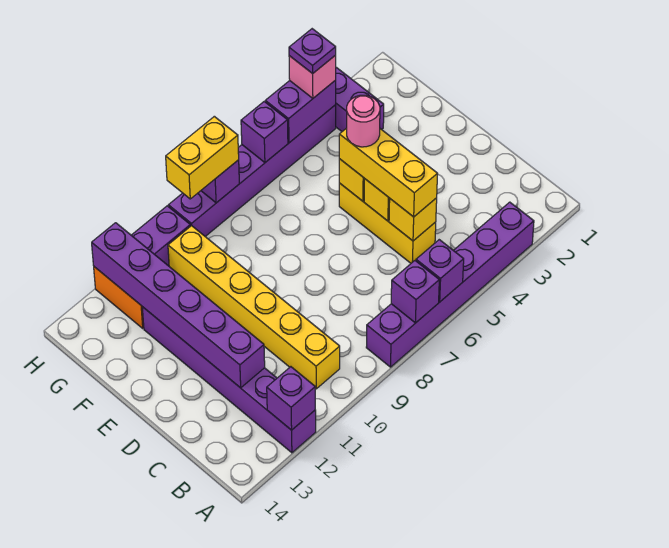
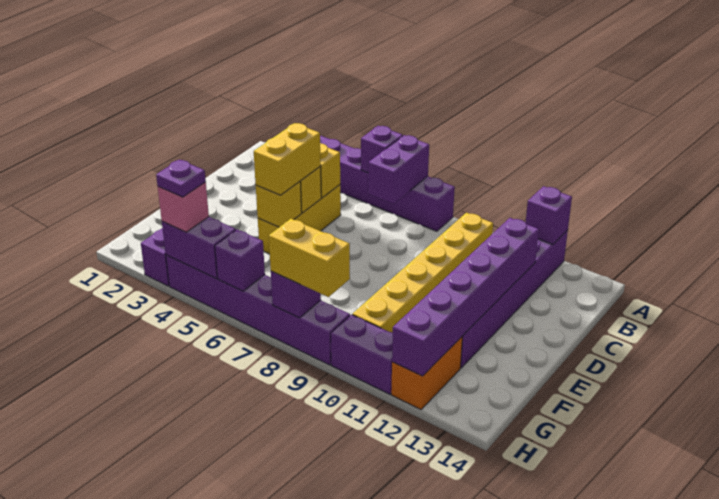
purple brick A7 level 2 -> purple brick A7:B7 level 2
yellow brick C5:E5 level 3 -> yellow brick D5:E5 level 3
pink round brick E5 level 4 -> none

